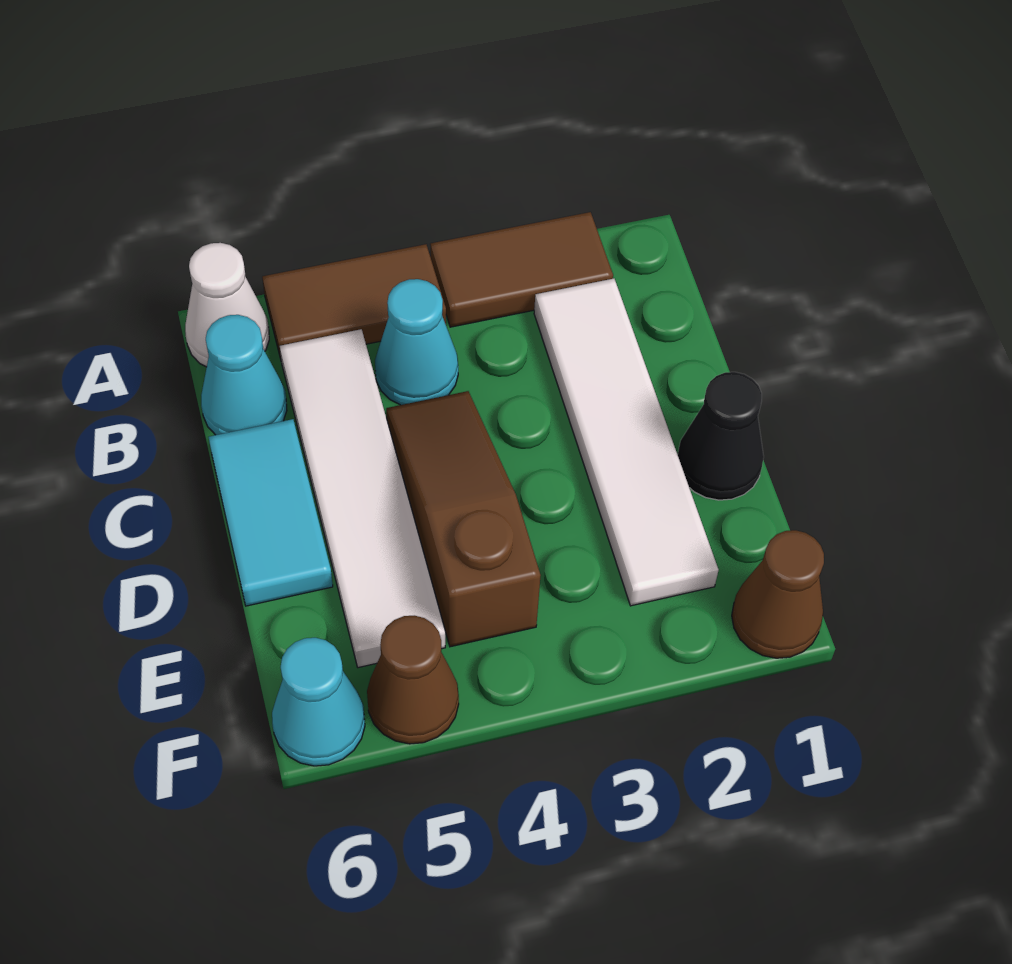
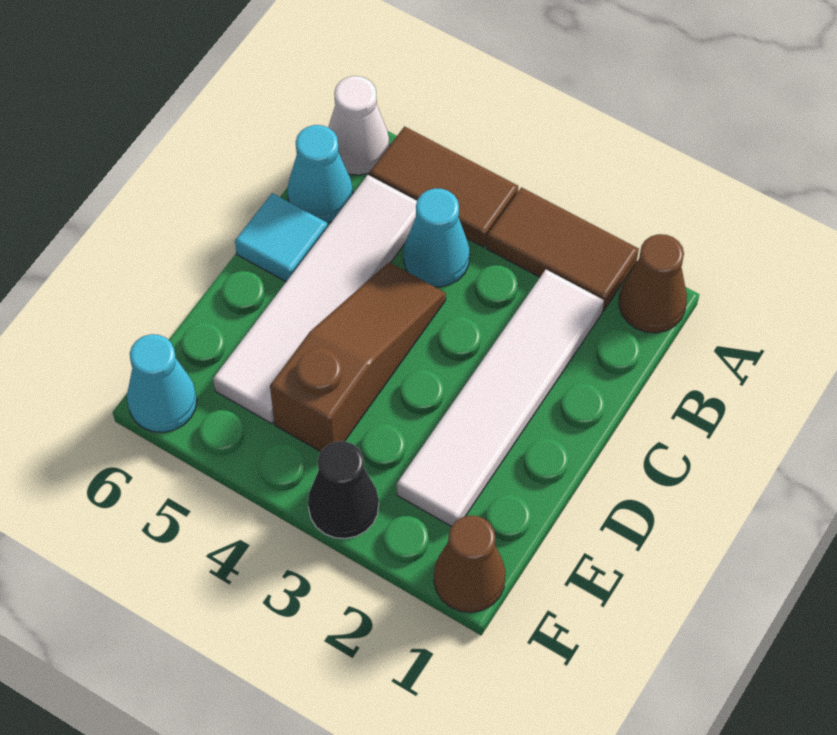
cyan tile C6:D6 level 1 -> cyan tile C6 level 1
black cone D1 level 1 -> black cone F3 level 1
brown cone F5 level 1 -> brown cone A1 level 1

